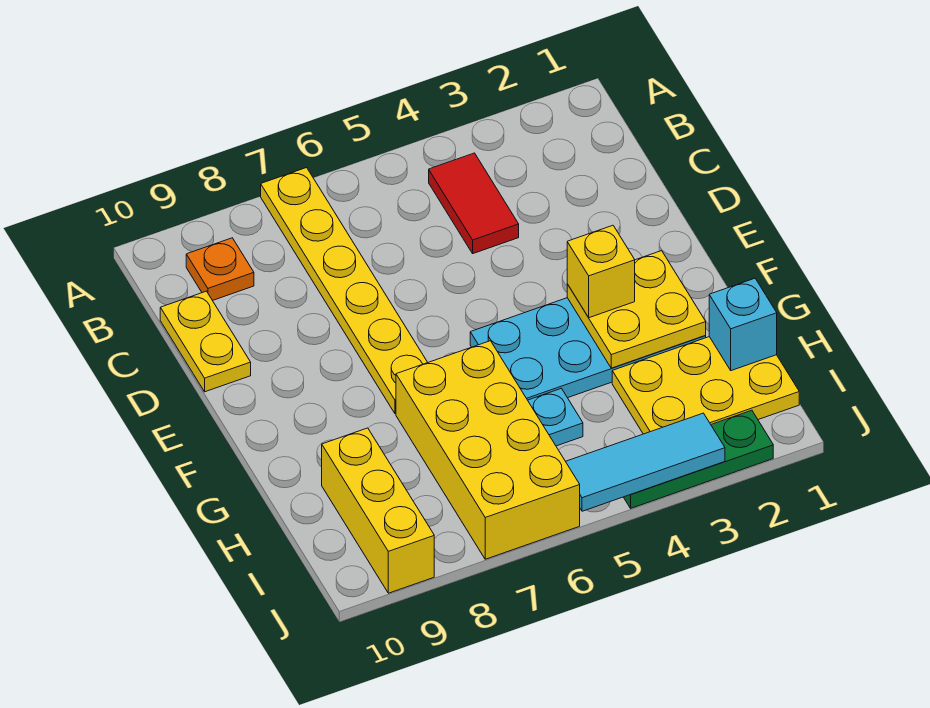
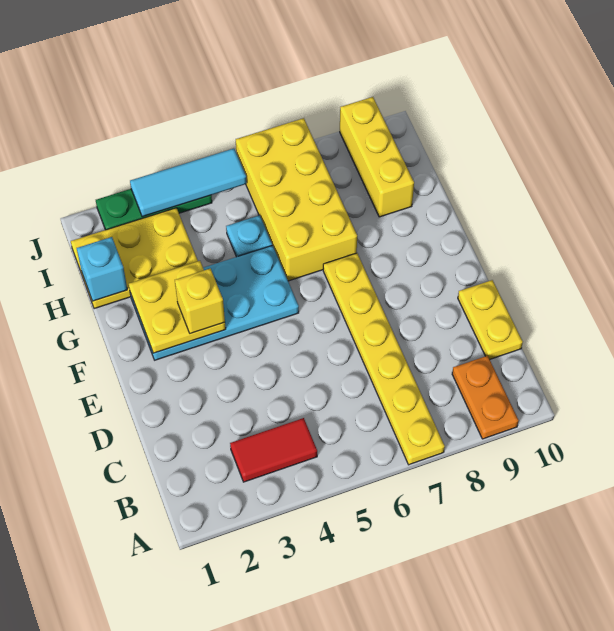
red tile B4:C4 level 1 -> red tile B3:B4 level 1
orange plate B9 level 1 -> orange plate A9:B9 level 1

